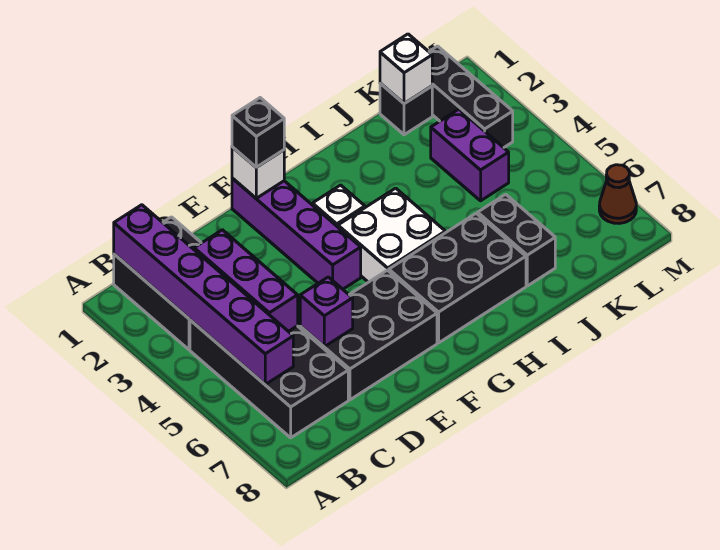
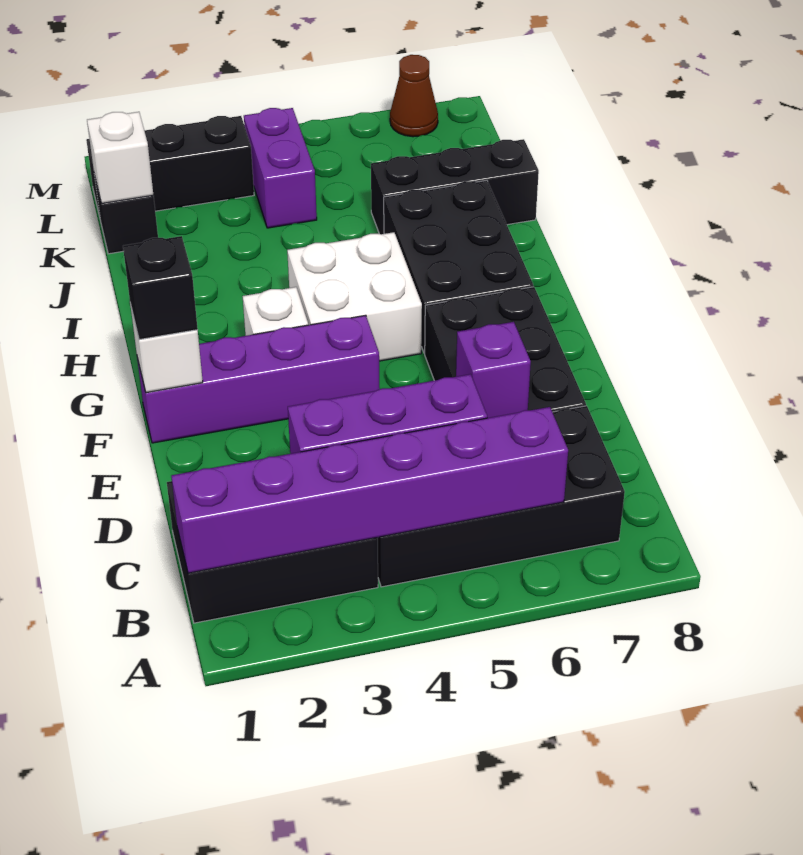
black brick J6:J7 level 1 -> black brick J6:J8 level 1
purple brick K3:K4 level 1 -> purple brick K4:L4 level 1

